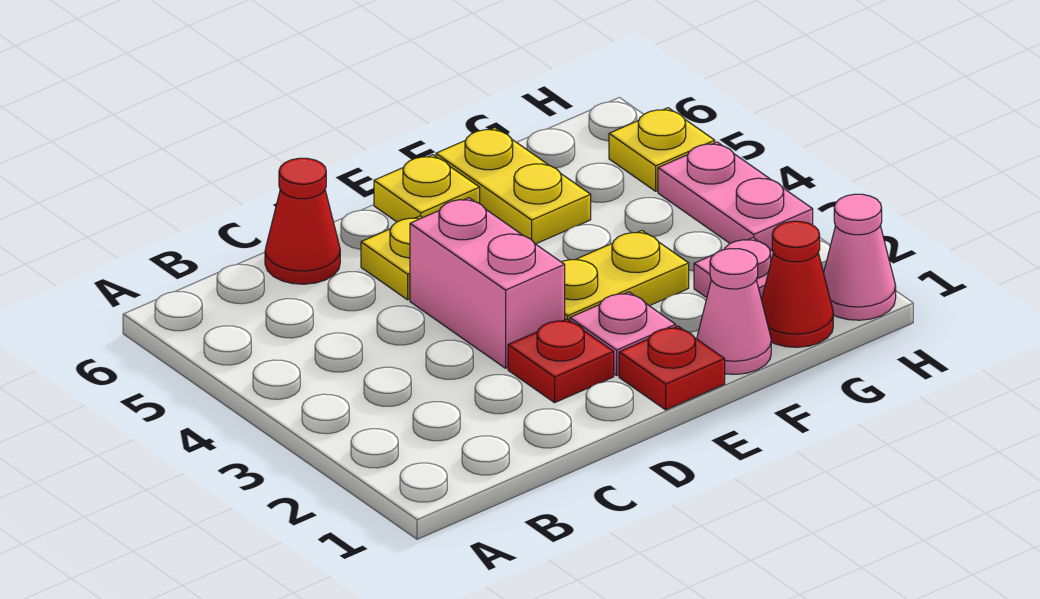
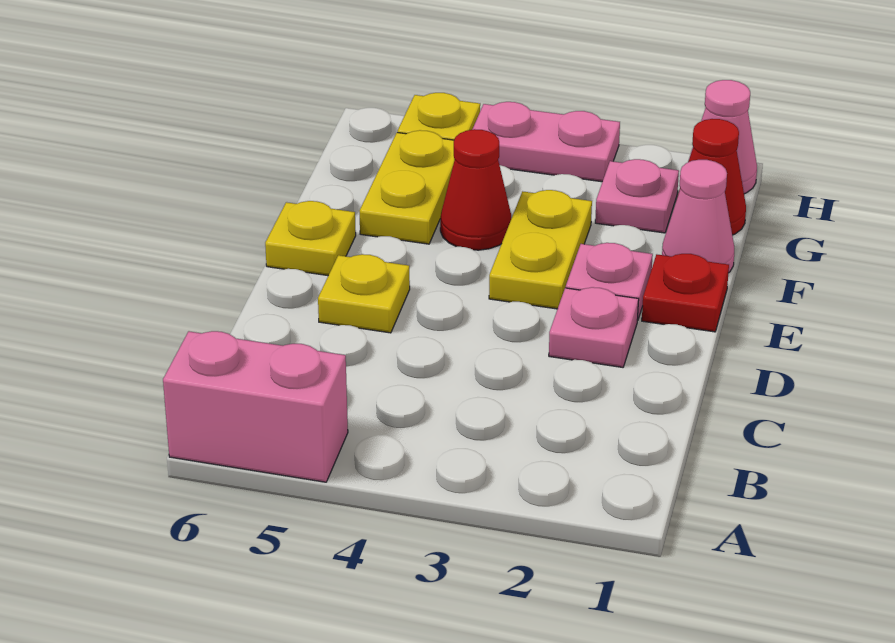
red cone C6 level 1 -> red cone F4 level 1
red plate D2 level 1 -> pink plate D2 level 1
pink brick D3:D4 level 1 -> pink brick A5:A6 level 1
yellow plate F5:F6 level 1 -> yellow plate F5:G5 level 1

